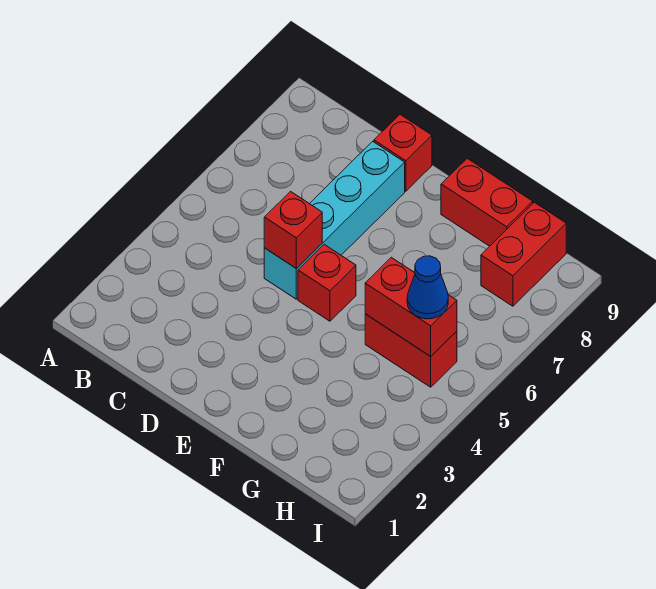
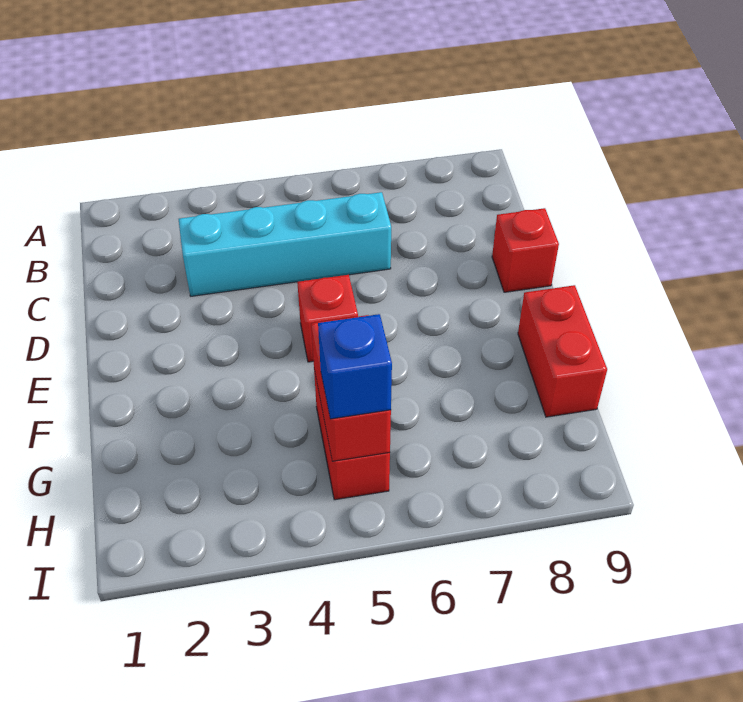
cyan brick D5:D8 level 1 -> cyan brick C3:C6 level 1
red brick D5 level 2 -> none
blue cone H5 level 3 -> blue brick H5 level 3
red brick H8:H9 level 1 -> none

